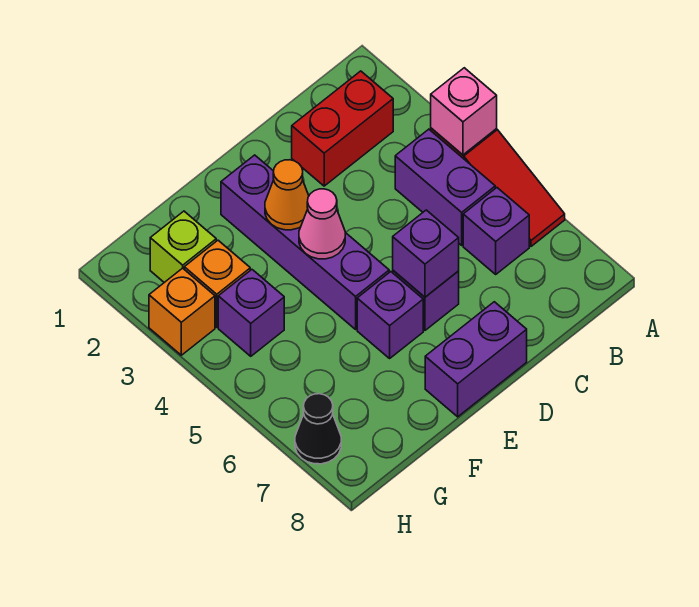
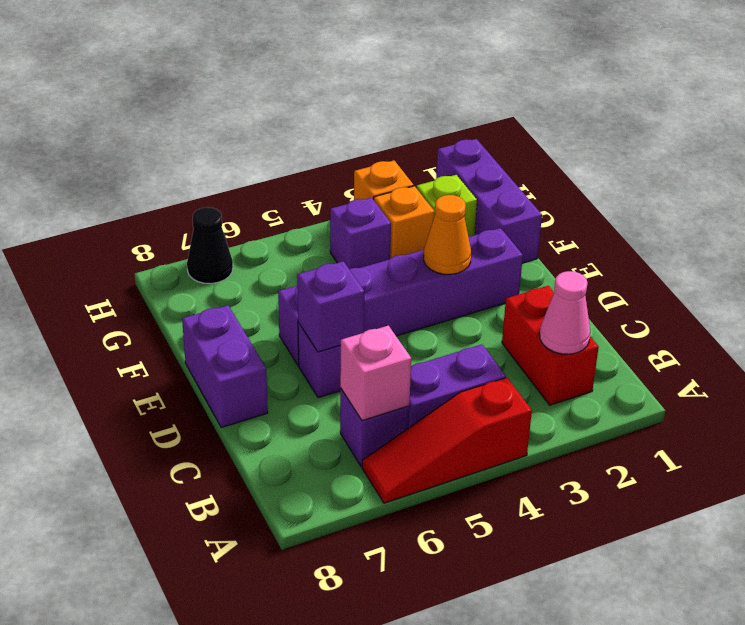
pink brick A4 level 2 -> pink brick B6 level 2
pink cone E4 level 2 -> pink cone B2 level 2
none -> purple brick F1:H1 level 1

